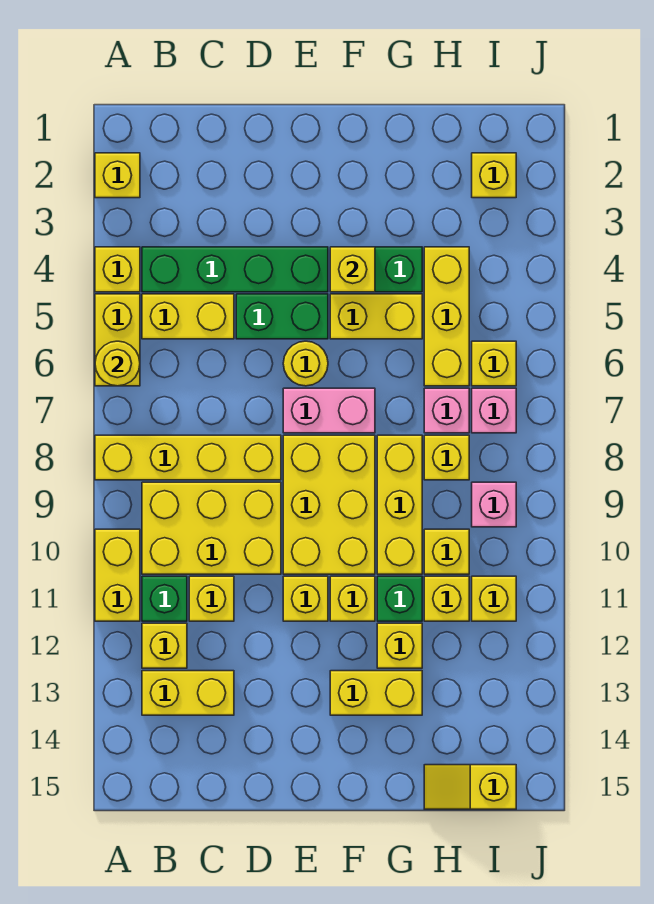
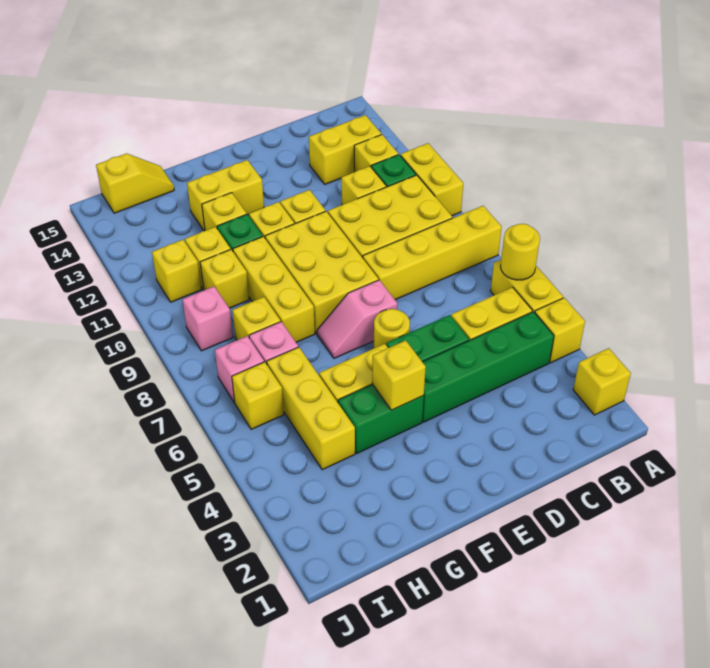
pink brick E7:F7 level 1 -> pink slope E7:F7 level 1 top E
yellow brick I2 level 1 -> none

